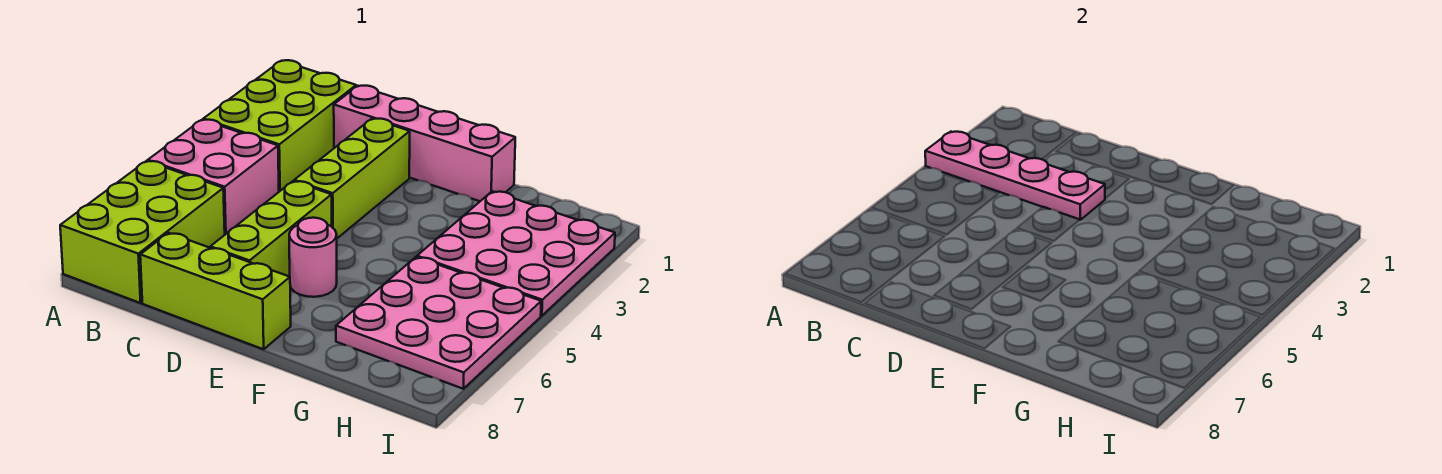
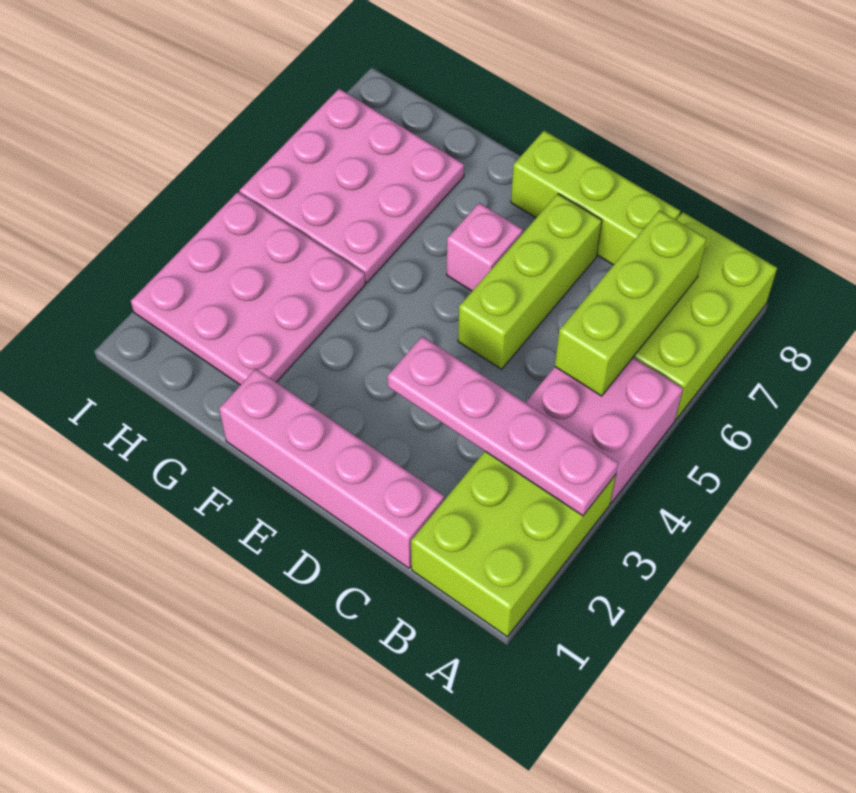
lime brick D2:D4 level 1 -> lime brick B5:B7 level 2
pink round brick E6 level 1 -> pink brick E6 level 1

